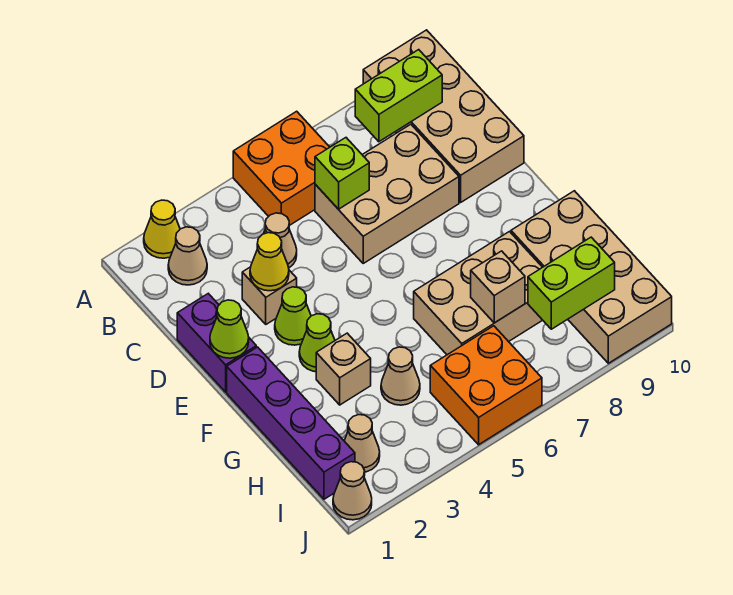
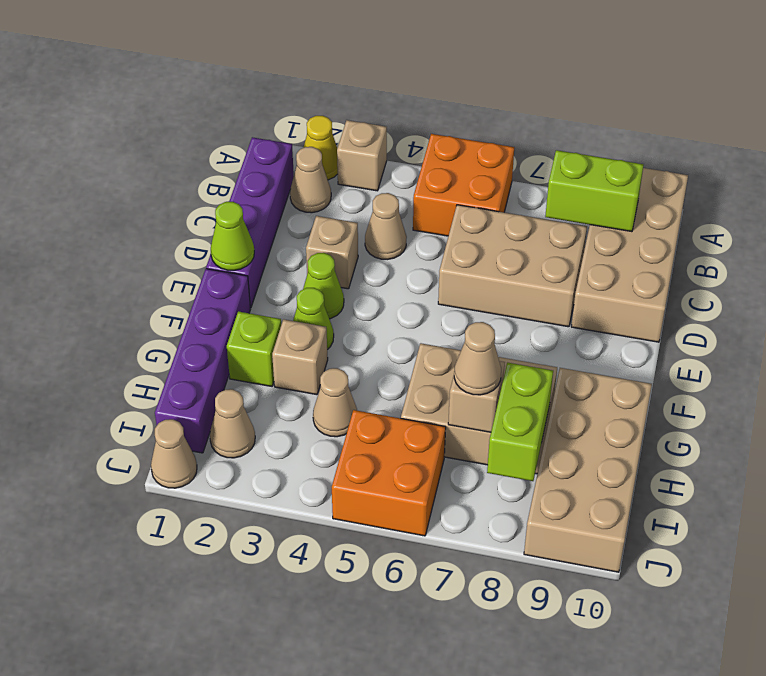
none -> tan brick A3 level 1
lime brick C6 level 2 -> lime brick G2 level 1
purple brick D1:E1 level 1 -> purple brick B1:E1 level 1
yellow cone D3 level 2 -> none
none -> tan cone H7 level 3
lime brick I8:I9 level 2 -> lime brick H8:I8 level 2

